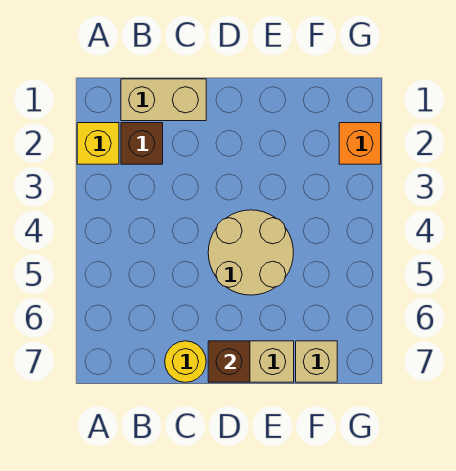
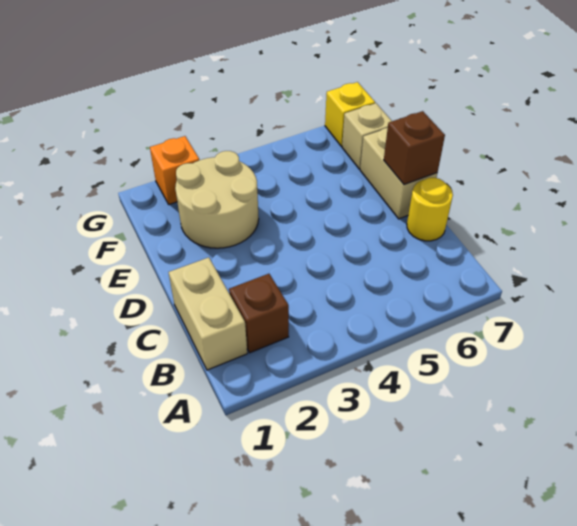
yellow brick A2 level 1 -> yellow brick G7 level 1
tan round brick D4:E5 level 1 -> tan round brick E2:F3 level 1

